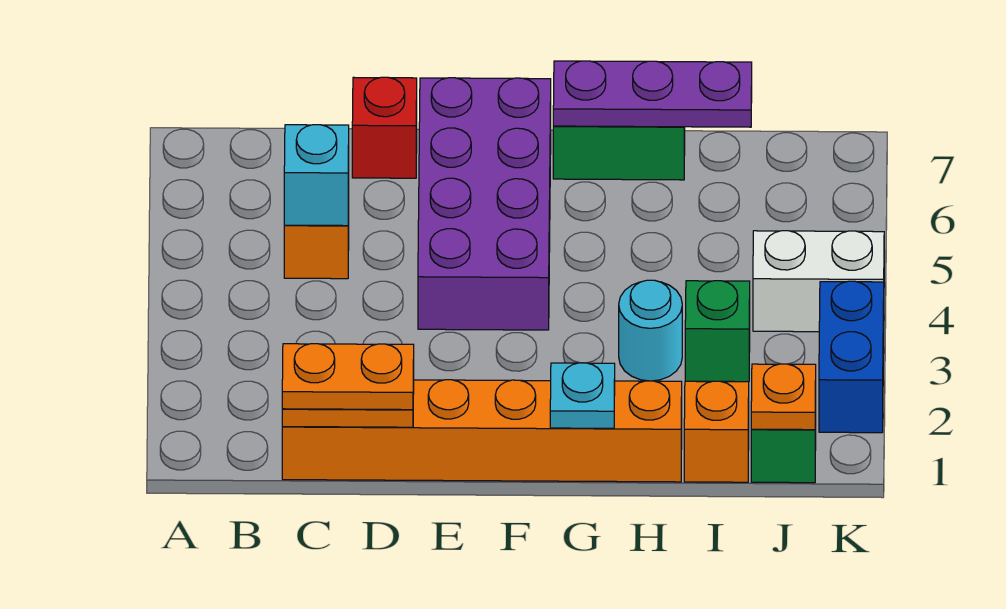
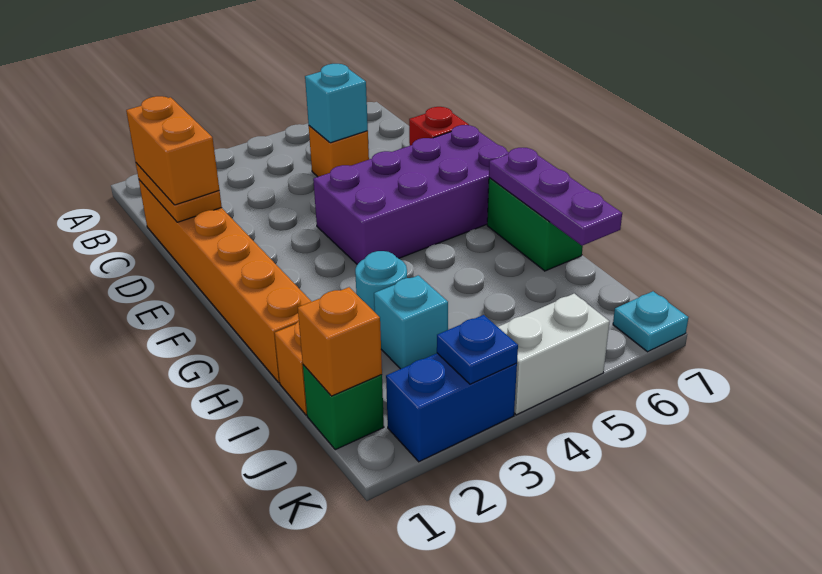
orange plate C1:D1 level 3 -> orange brick C1:D1 level 3
cyan plate G1 level 2 -> cyan plate K7 level 1
green brick I3 level 1 -> cyan brick I3 level 1
orange plate J1 level 2 -> orange brick J1 level 2
white brick J4:K4 level 1 -> white brick K4:K5 level 1
none -> blue plate K3 level 2

